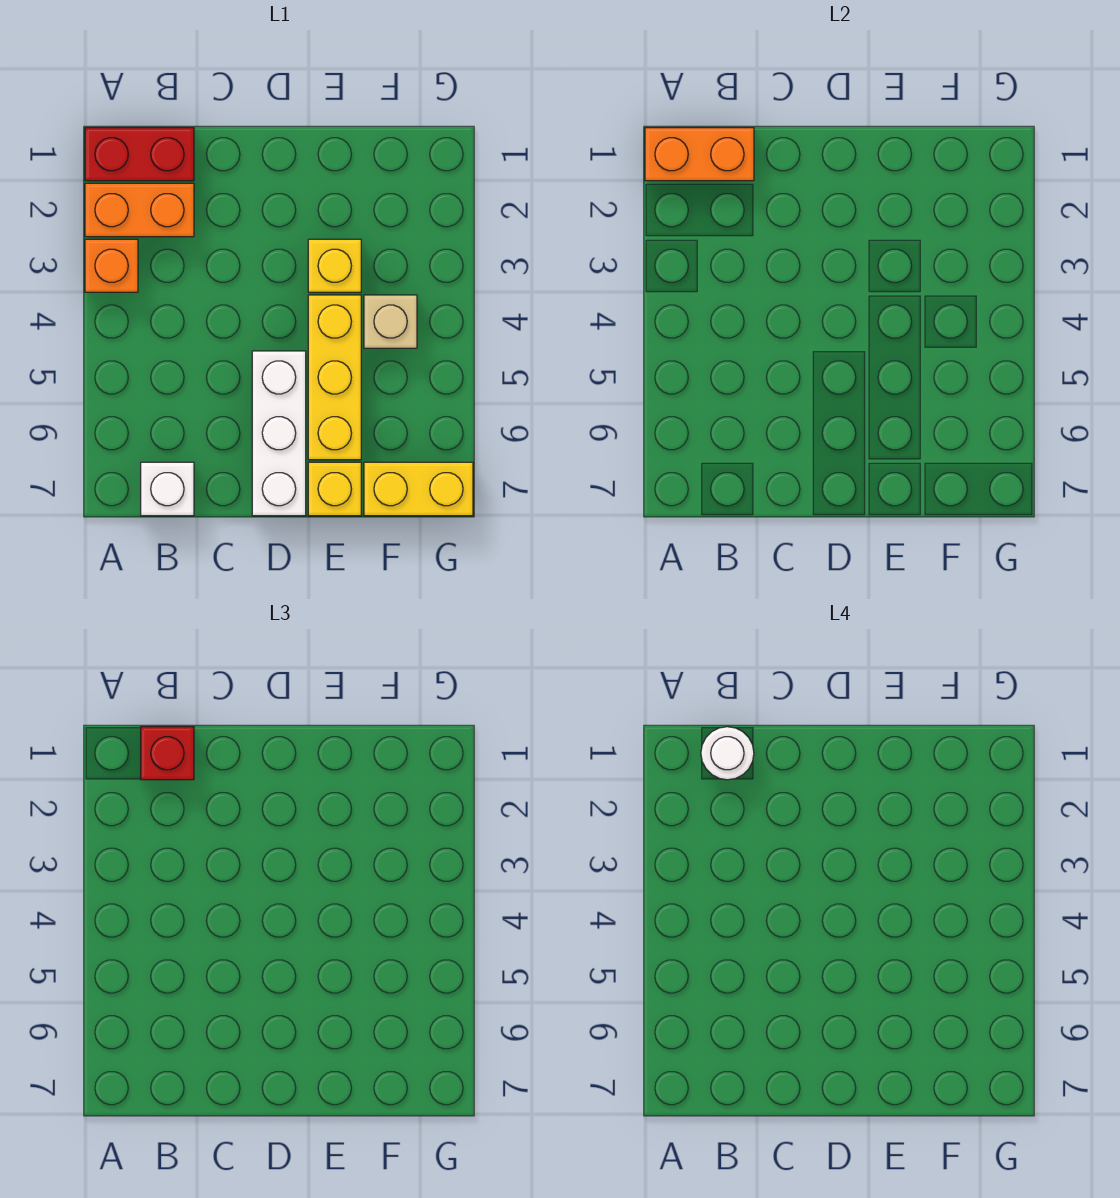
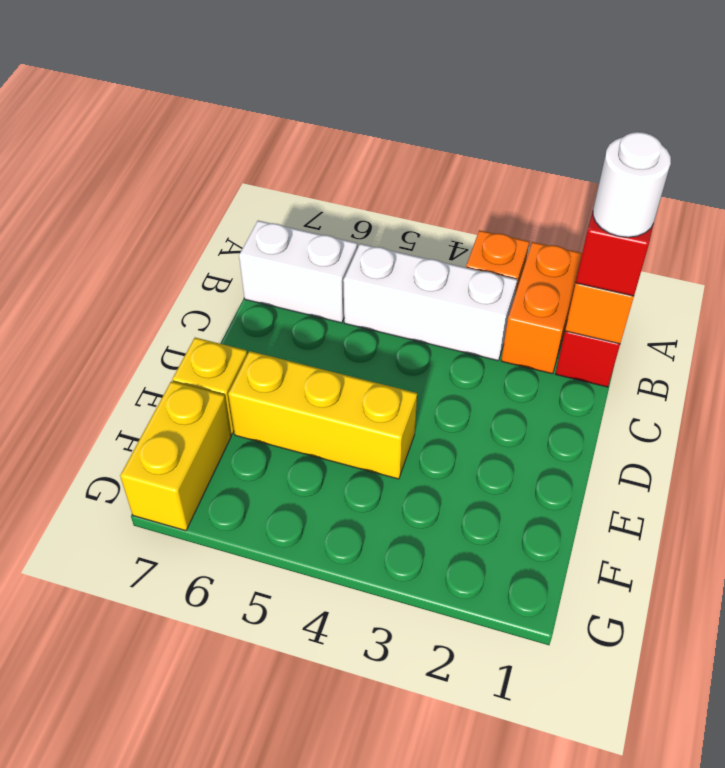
white brick B7 level 1 -> white brick B6:B7 level 1
white brick D5:D7 level 1 -> white brick B3:B5 level 1
yellow brick E3 level 1 -> none
tan brick F4 level 1 -> none

